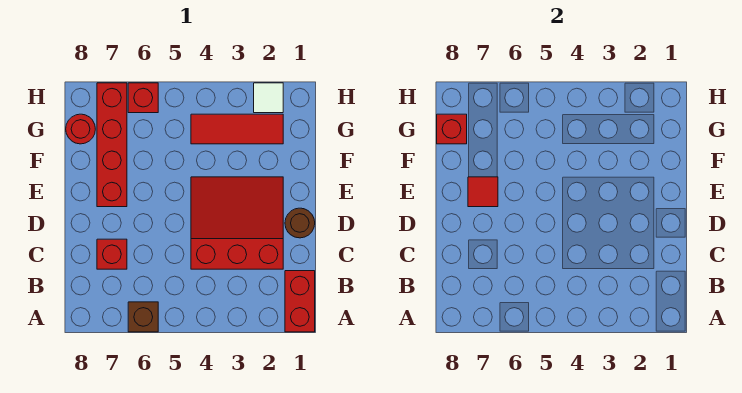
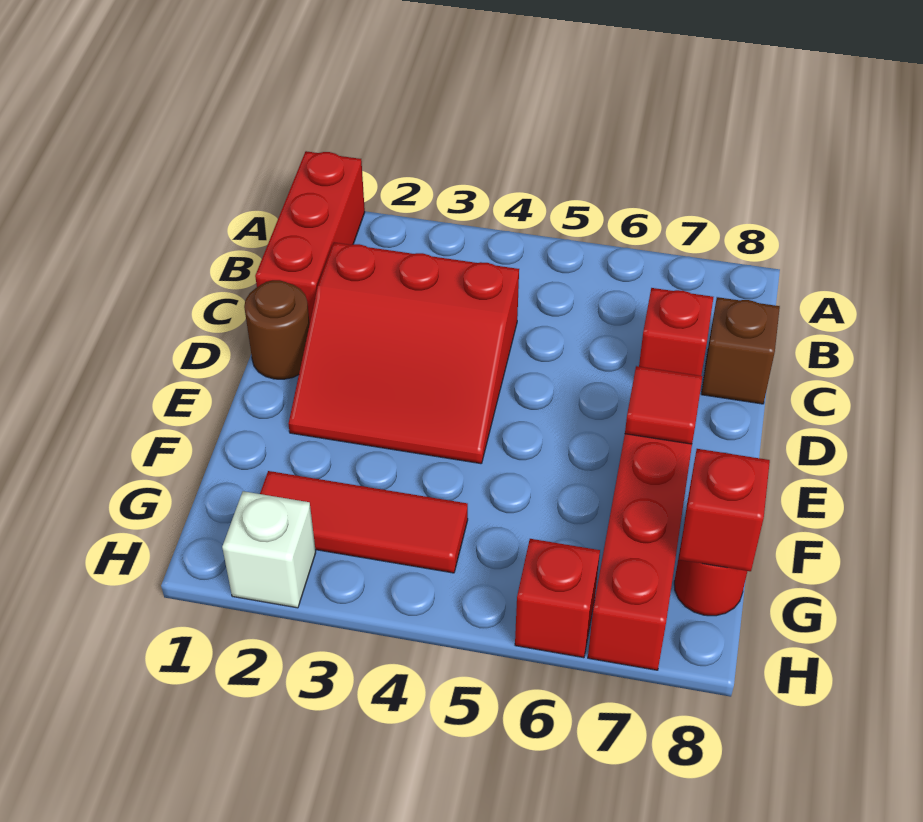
red brick A1:B1 level 1 -> red brick A1:C1 level 1
brown brick A6 level 1 -> brown brick C8 level 1
white tile H2 level 1 -> white brick H2 level 1

